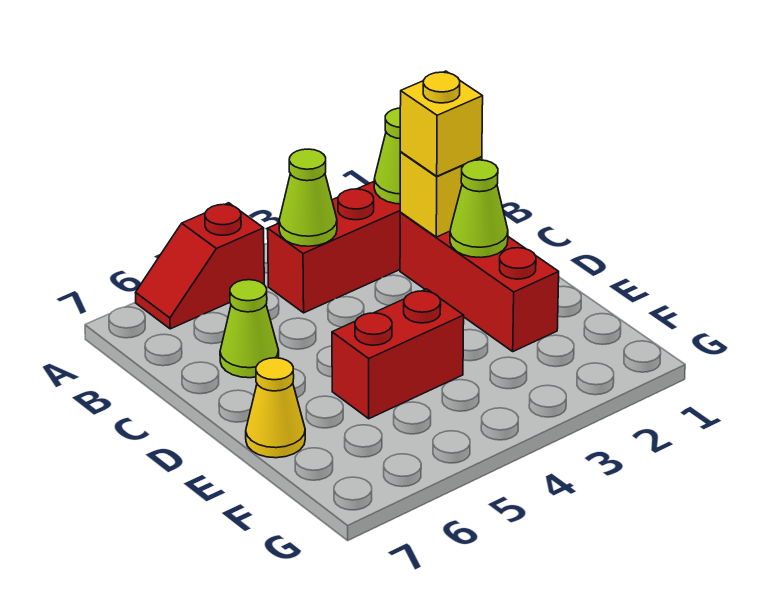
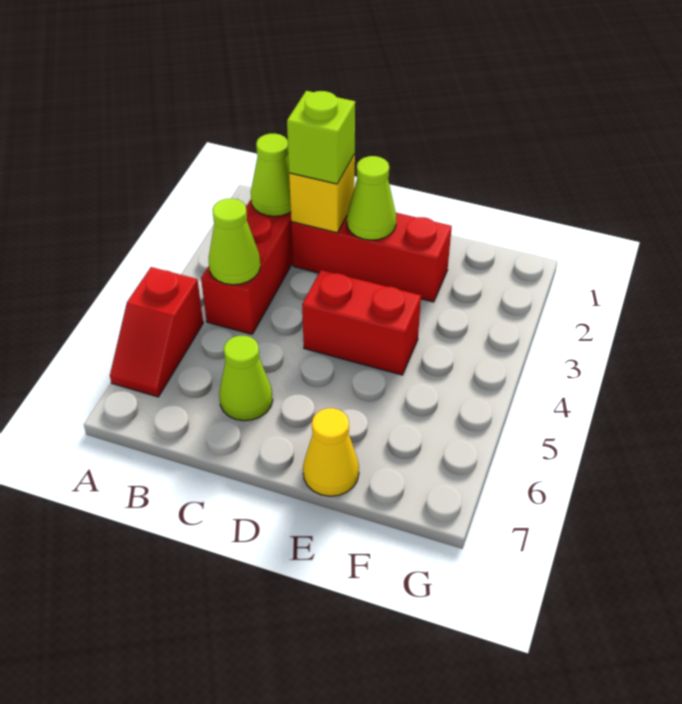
yellow brick C2 level 3 -> lime brick C2 level 3
red brick E4:E5 level 1 -> red brick D4:E4 level 1

